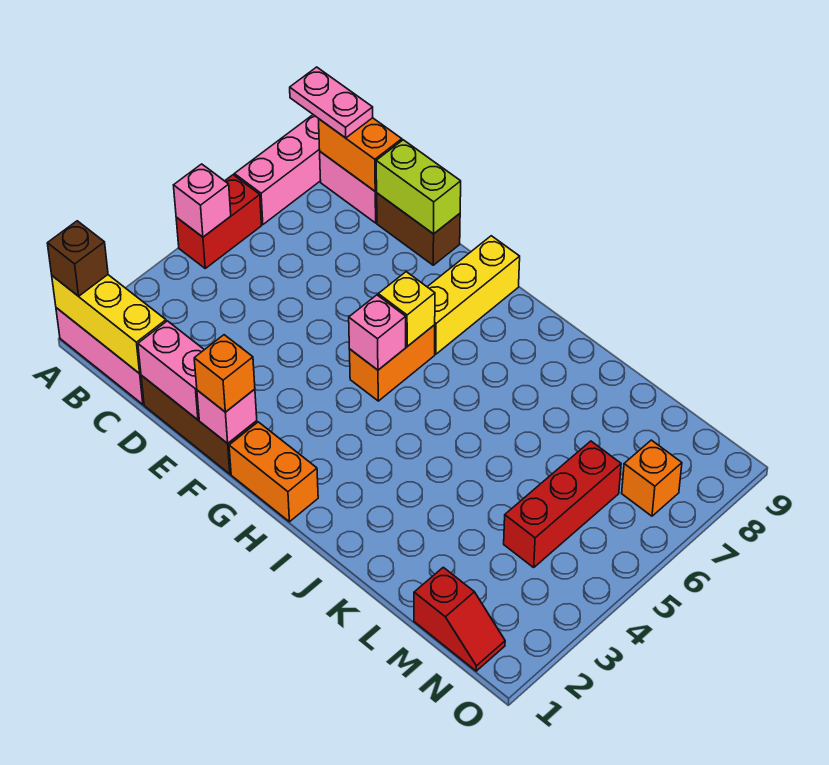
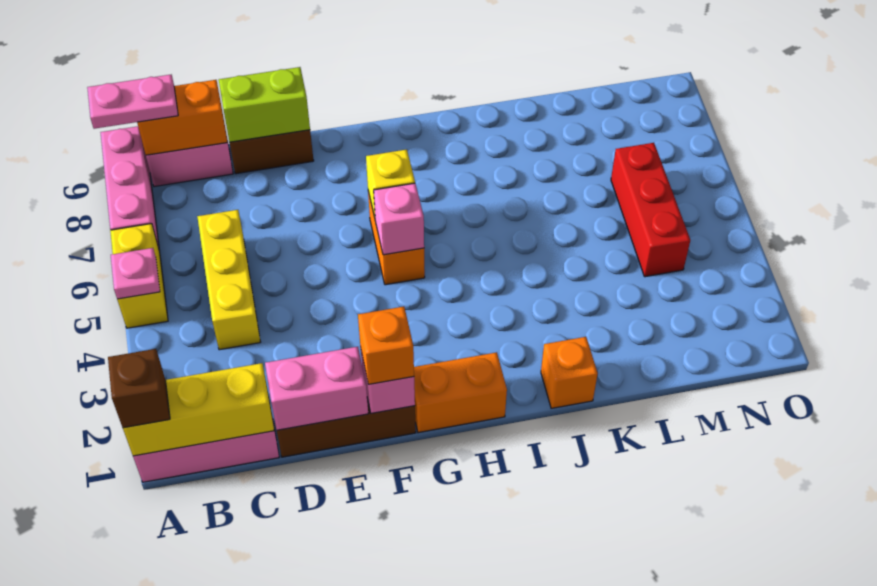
red brick A5:A6 level 1 -> yellow brick A5:A6 level 1
pink brick A5 level 2 -> pink plate A5 level 2
yellow brick G7:G9 level 1 -> yellow brick C4:C6 level 1
red slope M1:N1 level 1 top M -> none
orange brick N7 level 1 -> orange brick J1 level 1

